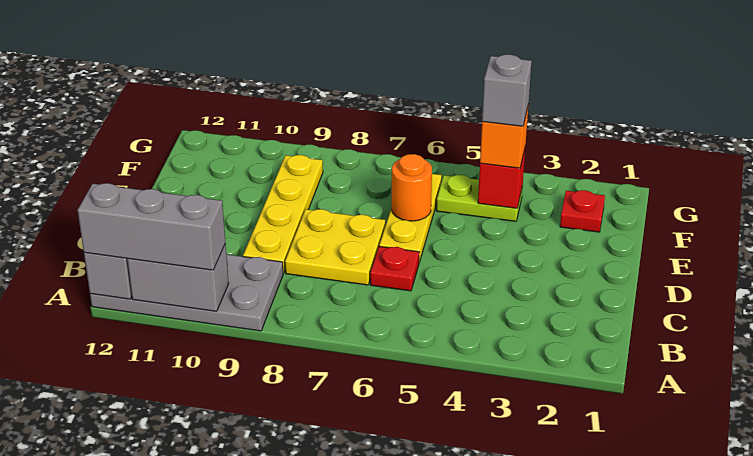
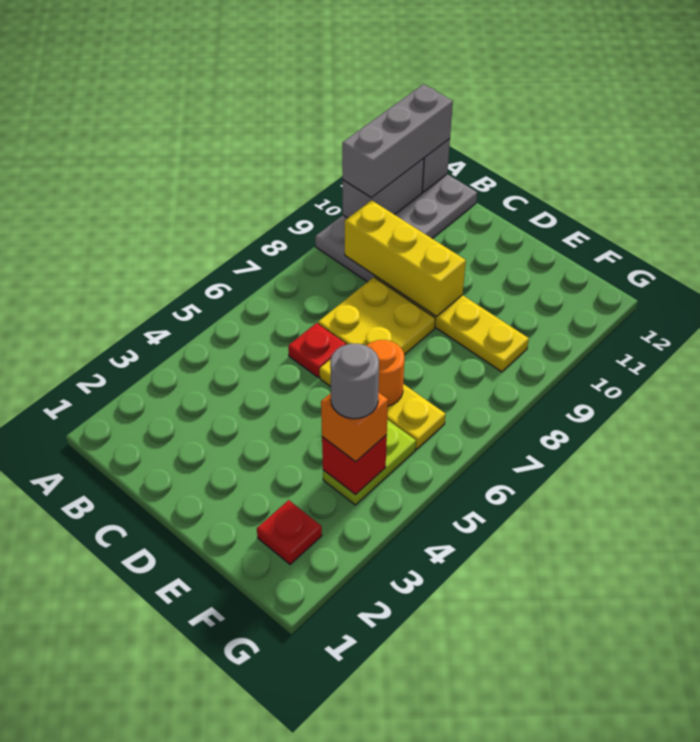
none -> yellow brick B9:D9 level 2
grey brick F4 level 4 -> grey round brick F4 level 4

